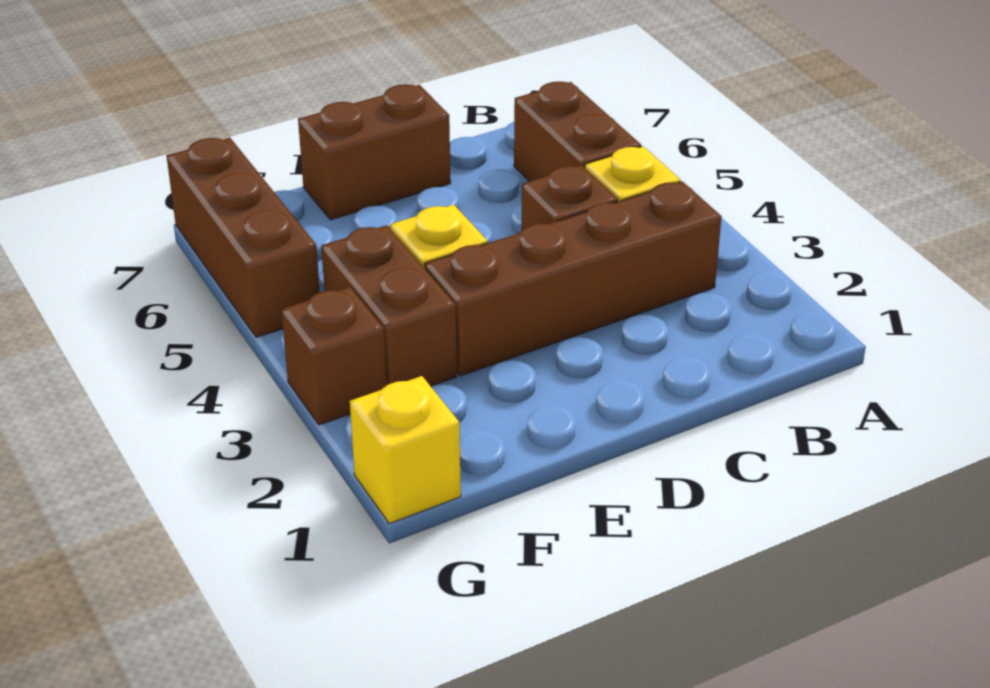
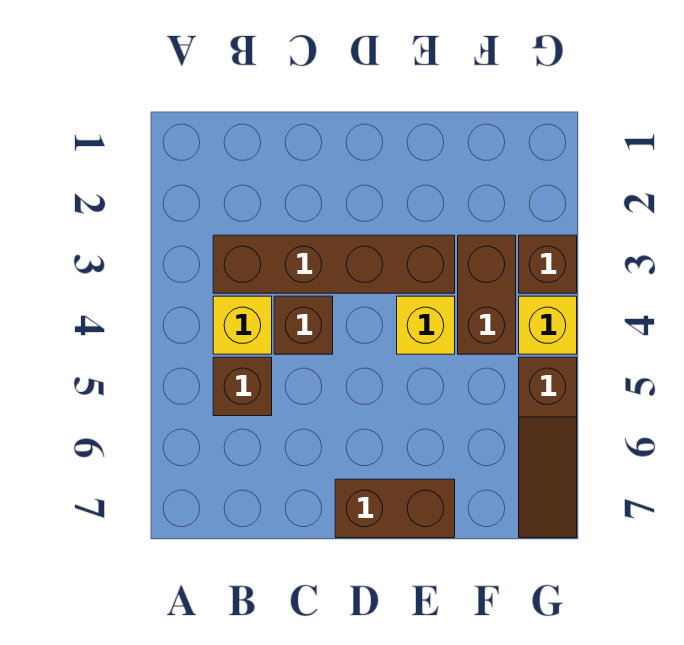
brown brick B5:B6 level 1 -> brown brick B5 level 1
yellow brick G1 level 1 -> yellow brick G4 level 1
brown brick G5:G7 level 1 -> brown slope G5:G7 level 1 top 5

